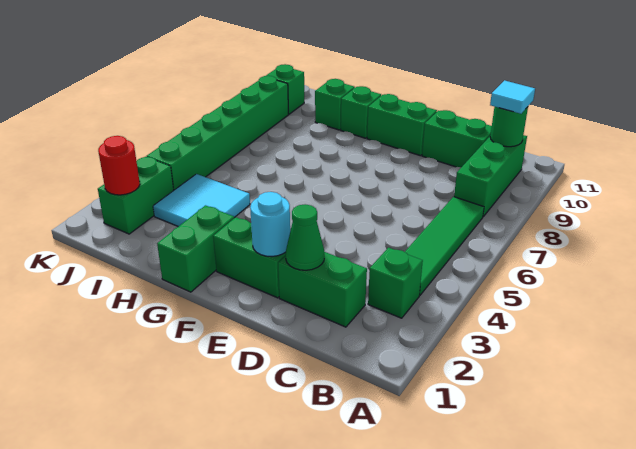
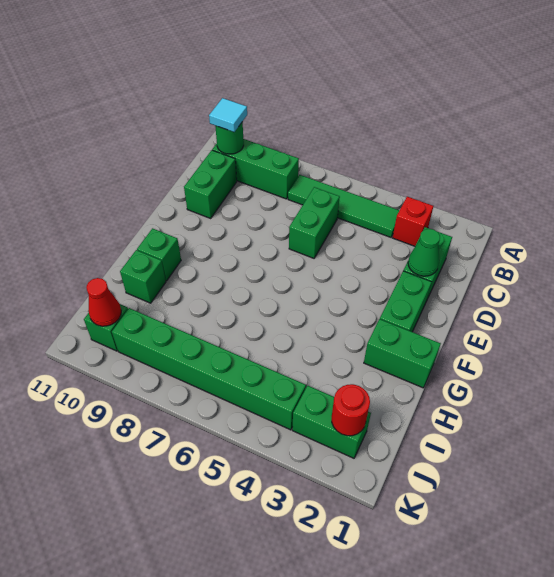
green brick B3 level 1 -> red brick B3 level 1
cyan round brick E2 level 2 -> none
green brick E10:F10 level 1 -> green brick C6:D6 level 1
cyan tile H3:I4 level 1 -> none
none -> red cone J10 level 2

